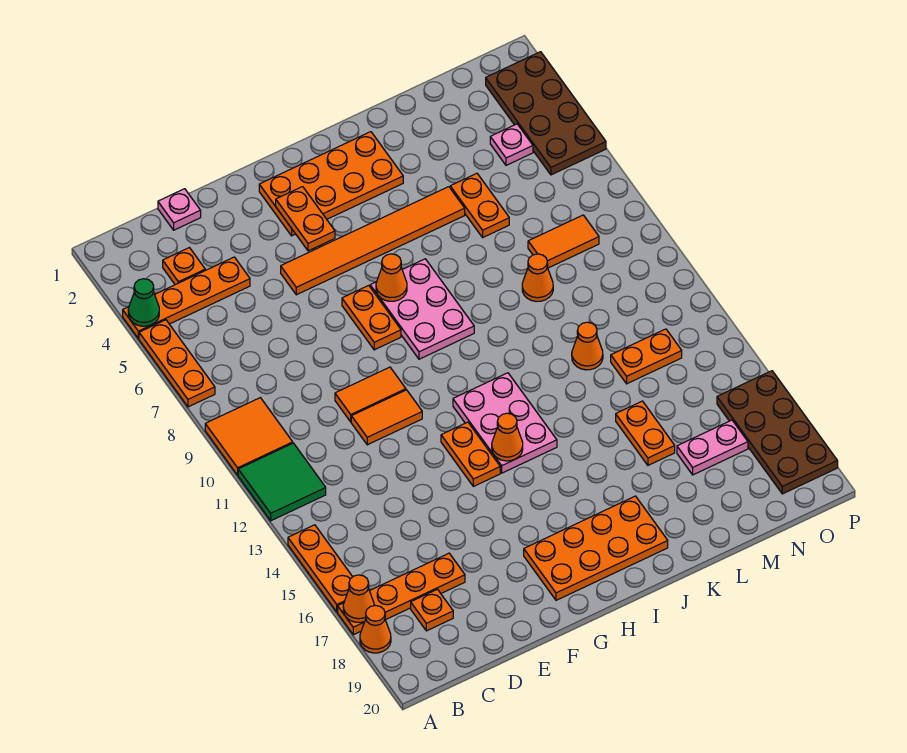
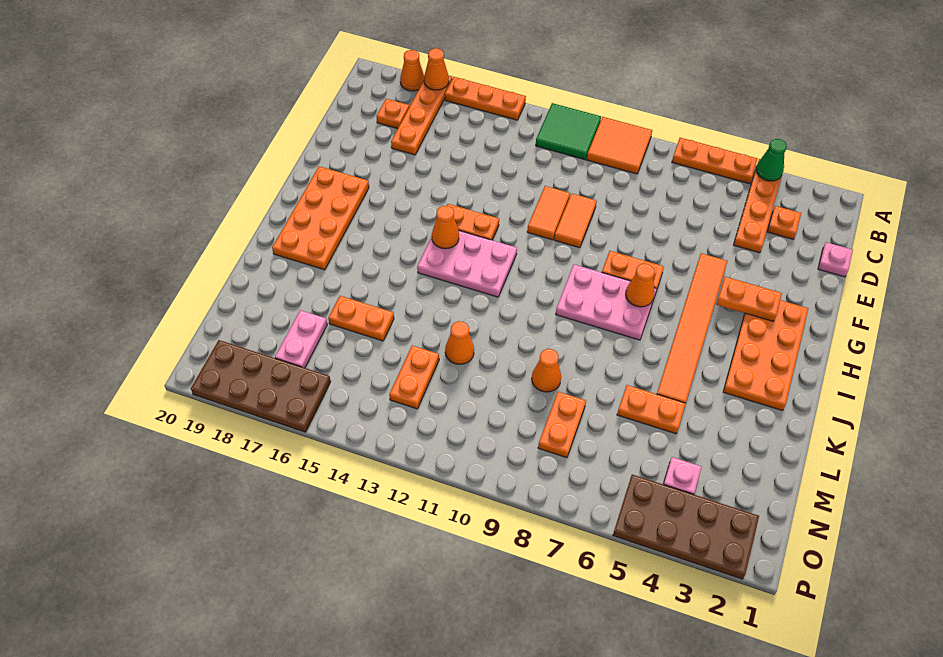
orange tile M8:N8 level 1 -> orange plate M8:N8 level 1

